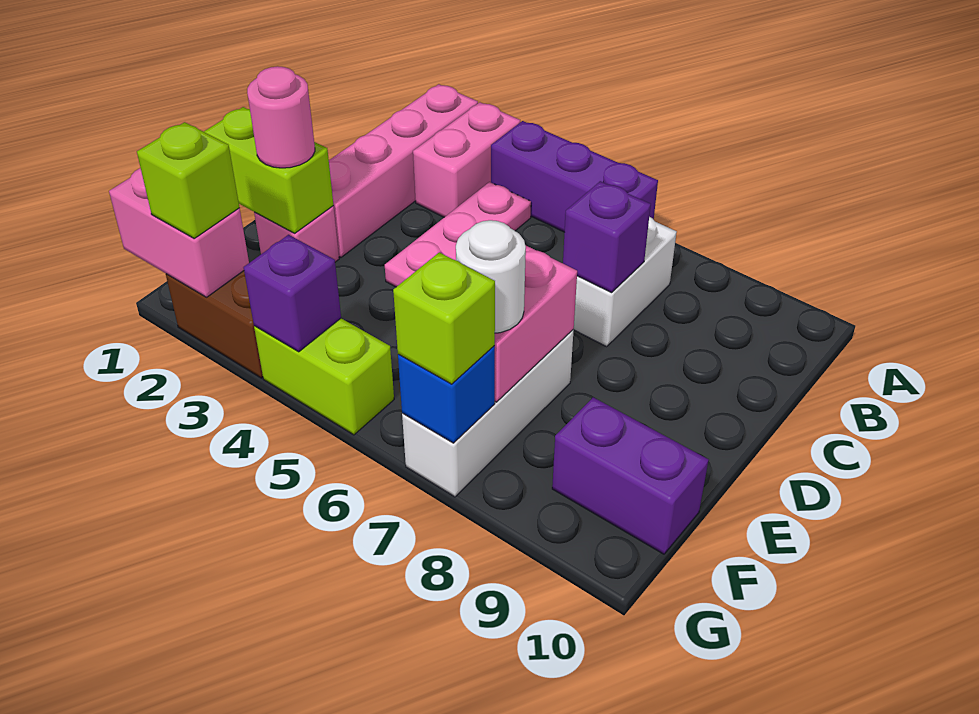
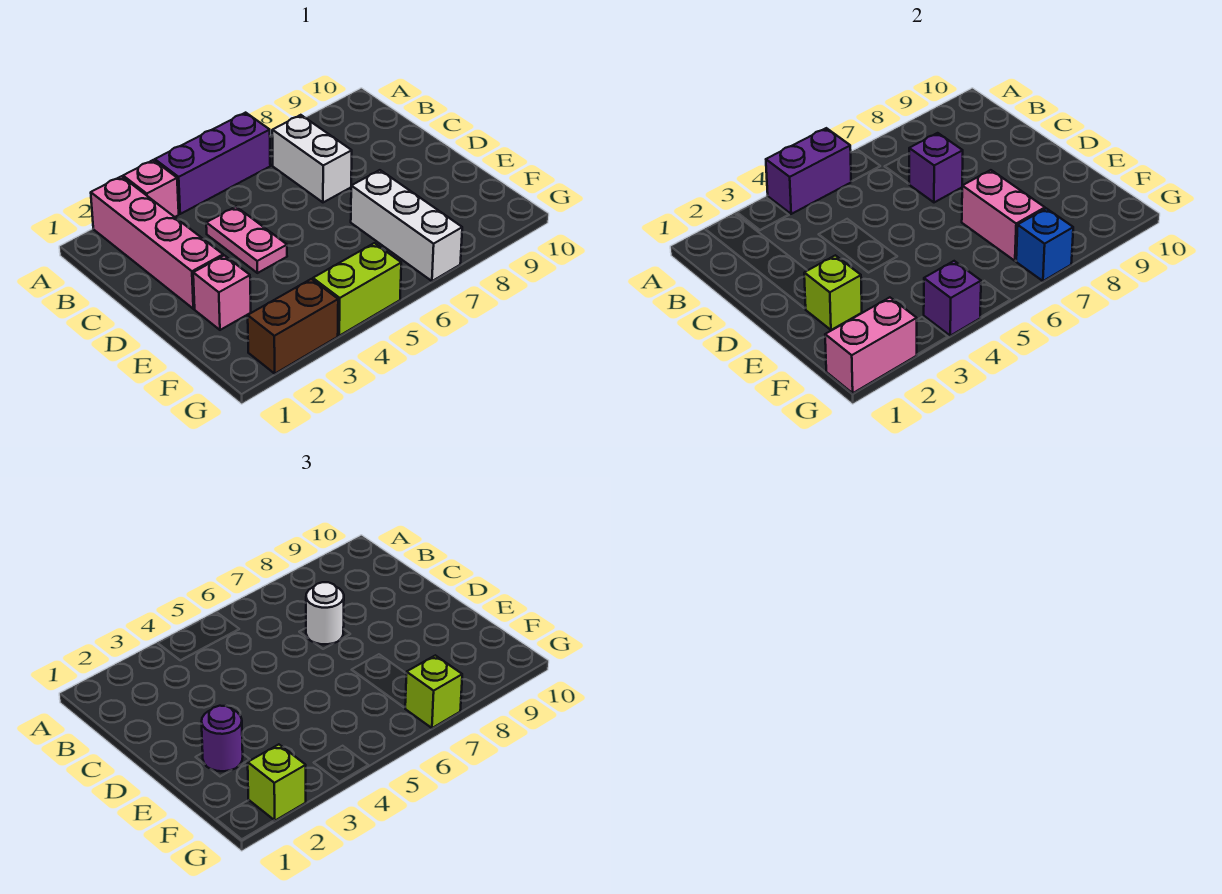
pink brick A3:B3 level 1 -> pink brick A3 level 1
pink plate B4:D4 level 1 -> pink plate C4:D4 level 1
lime brick E1:E2 level 2 -> lime brick E2 level 2
pink round brick E2 level 3 -> purple round brick E2 level 3
white round brick F7 level 3 -> white round brick C7 level 3
purple brick F9:F10 level 1 -> purple brick A4:A5 level 2

